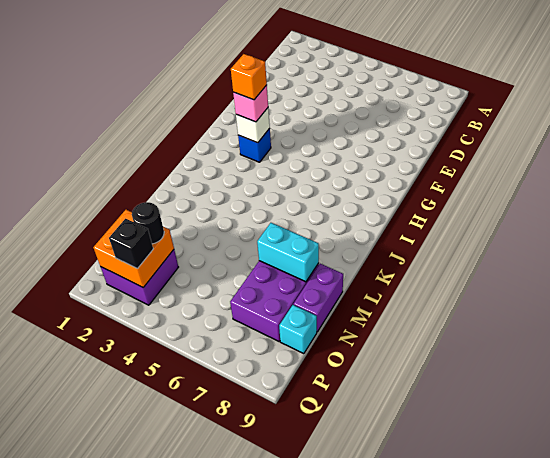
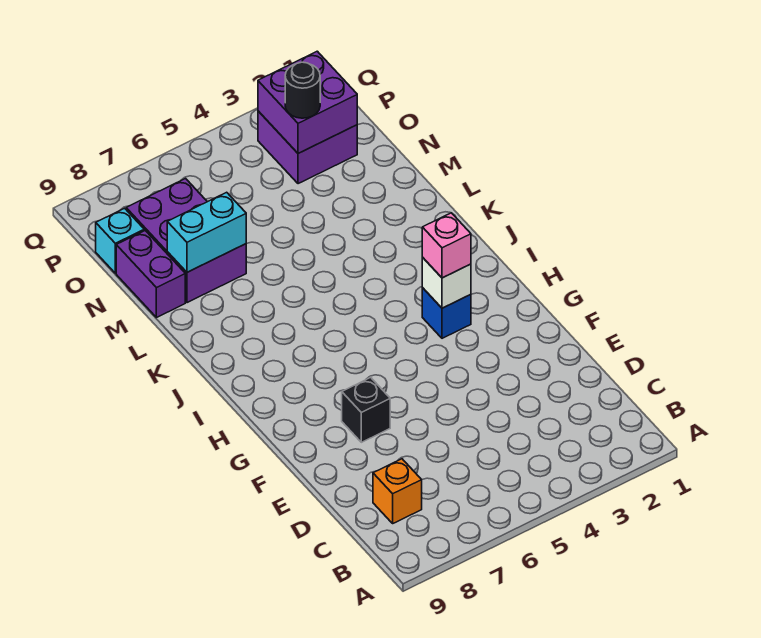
orange brick H3 level 4 -> orange brick C8 level 1
orange brick O2:P3 level 2 -> purple brick O2:P3 level 2
black brick P3 level 3 -> black brick F7 level 1

